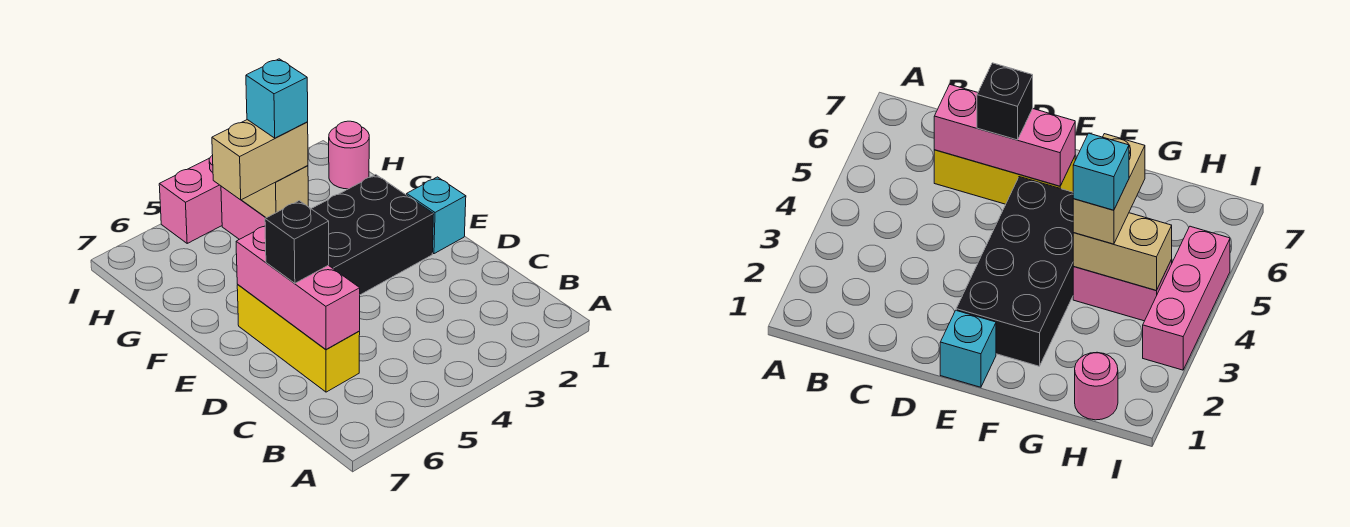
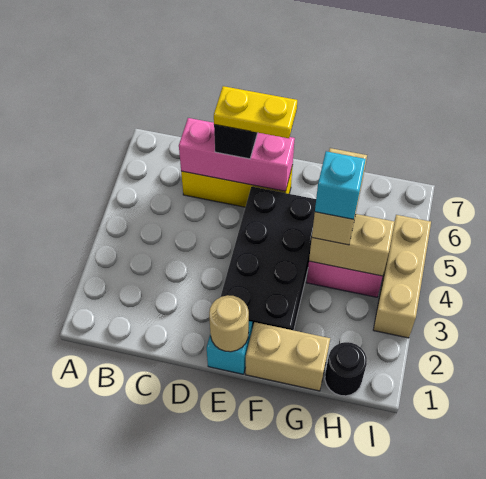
none -> yellow plate D6:E6 level 4
none -> tan round brick E1 level 2
none -> tan brick F1:G1 level 1
pink round brick H1 level 1 -> black round brick H1 level 1
pink brick I3:I5 level 1 -> tan brick I3:I5 level 1

